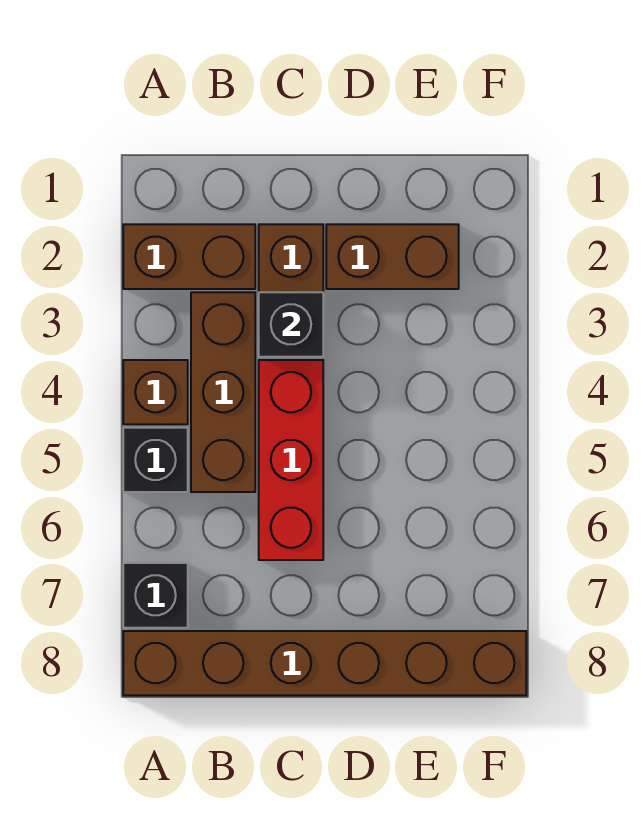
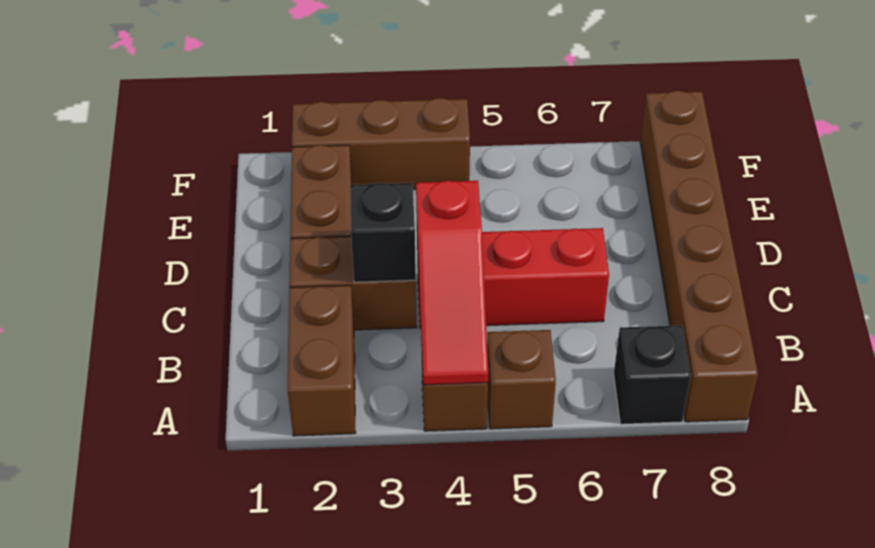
none -> red slope A4:C4 level 2 top C
black brick A5 level 1 -> brown brick A5 level 1
brown brick B3:B5 level 1 -> brown brick F2:F4 level 1

